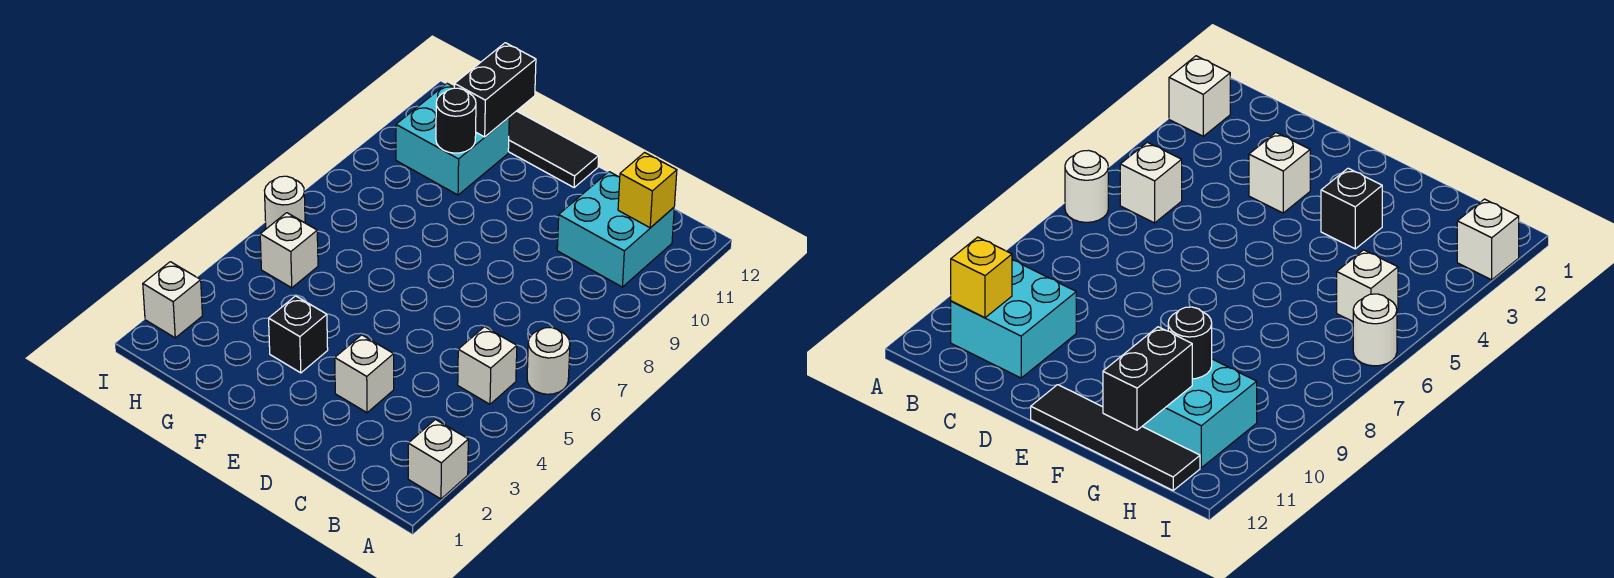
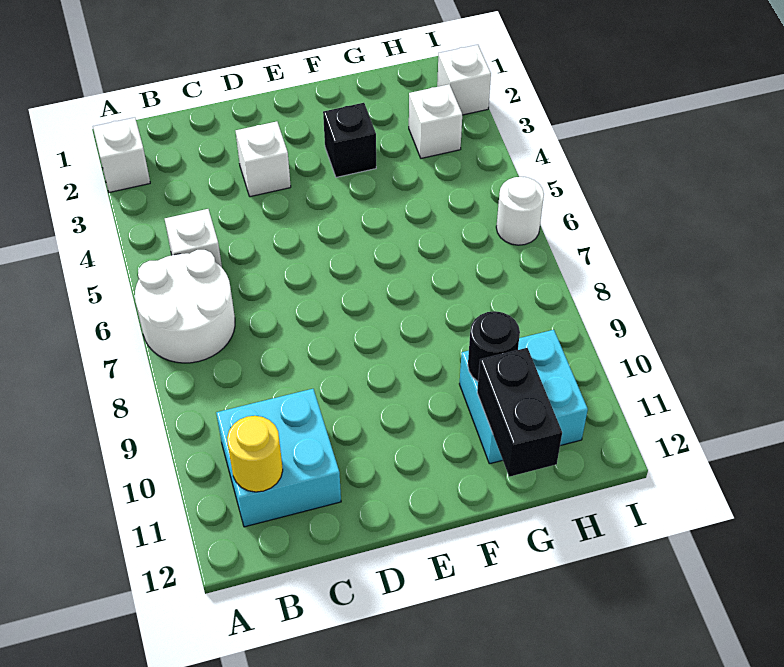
white round brick A6 level 1 -> white round brick A6:B7 level 1
yellow brick B11 level 2 -> yellow round brick B11 level 2
black tile E12:H12 level 1 -> none
white brick H5 level 1 -> white brick H3 level 1

